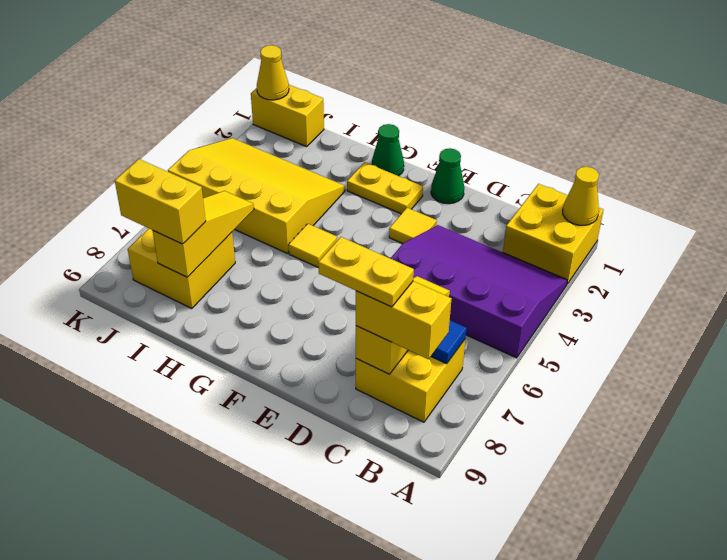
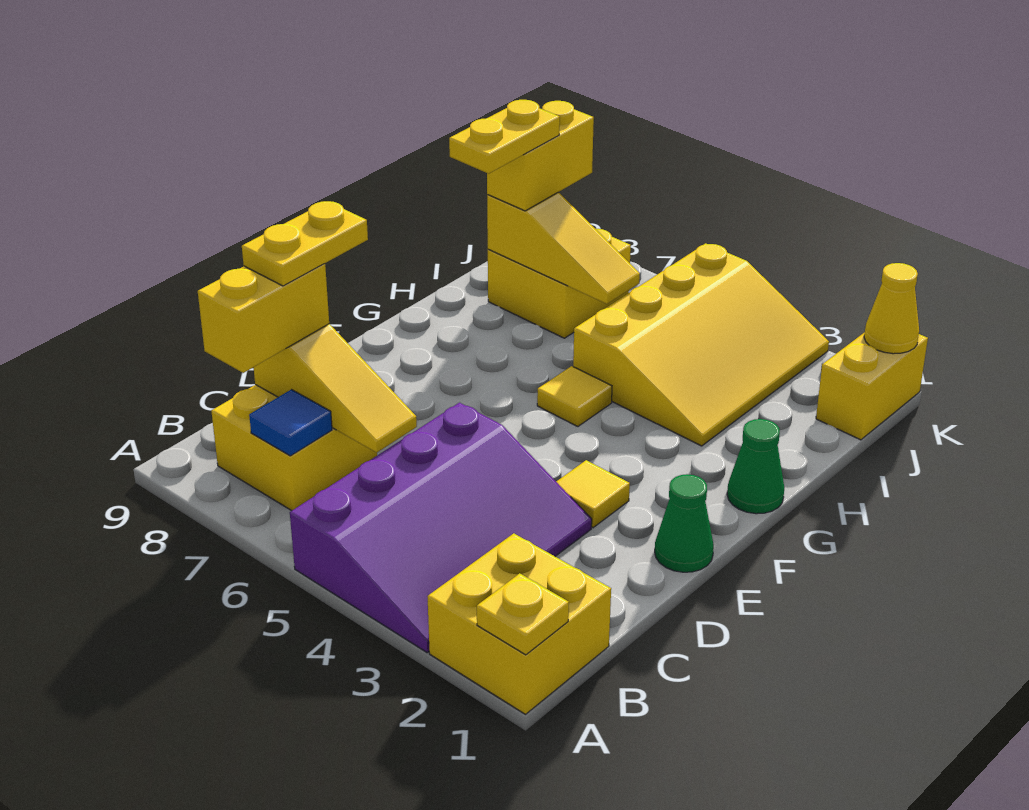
yellow cone A1 level 2 -> yellow plate A1 level 2
yellow plate F2:G2 level 1 -> yellow plate H8:I8 level 4

